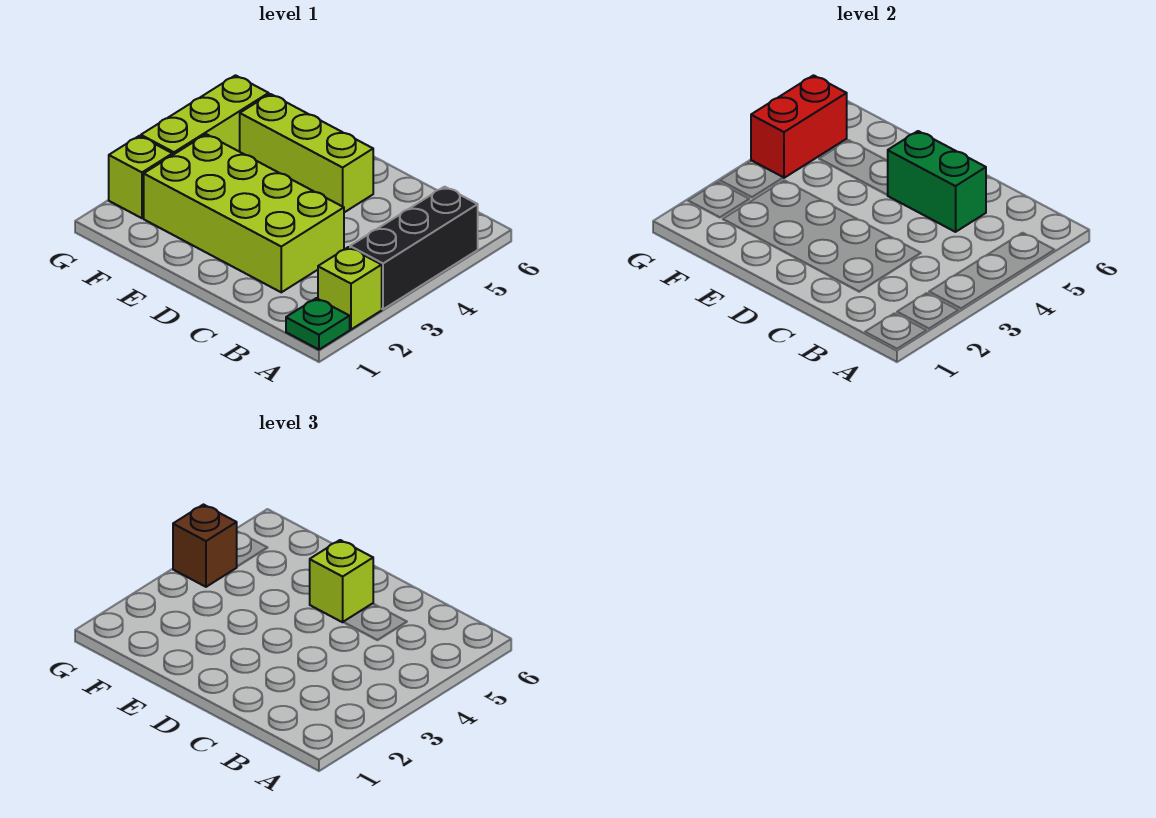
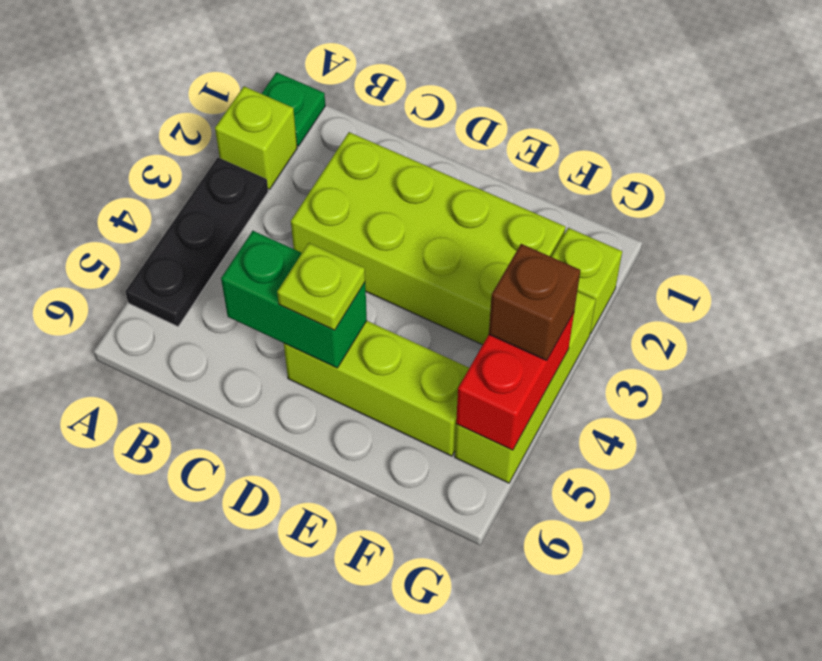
black brick A3:A5 level 1 -> black plate A3:A5 level 1
lime brick D5 level 3 -> lime plate D5 level 3

